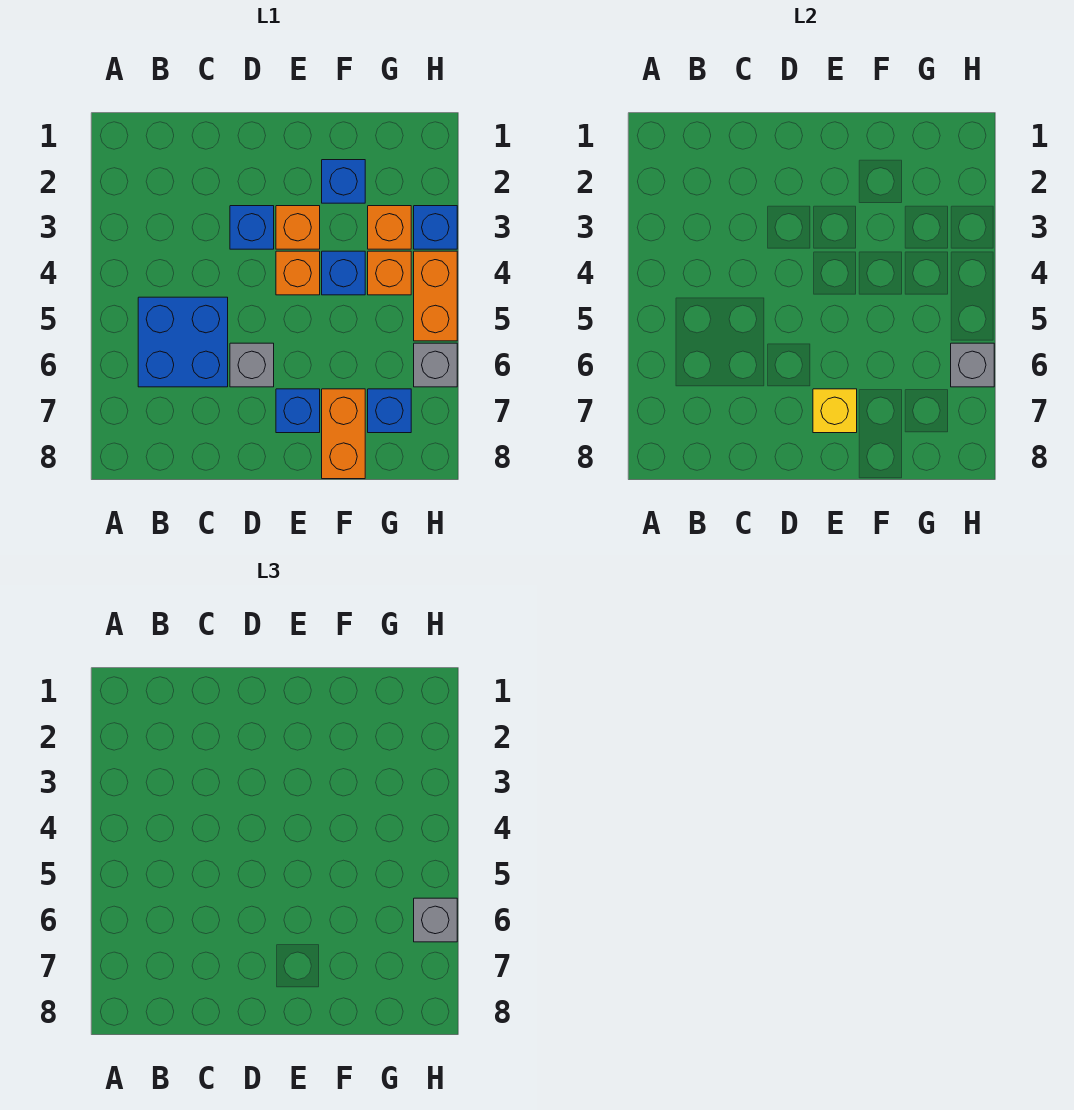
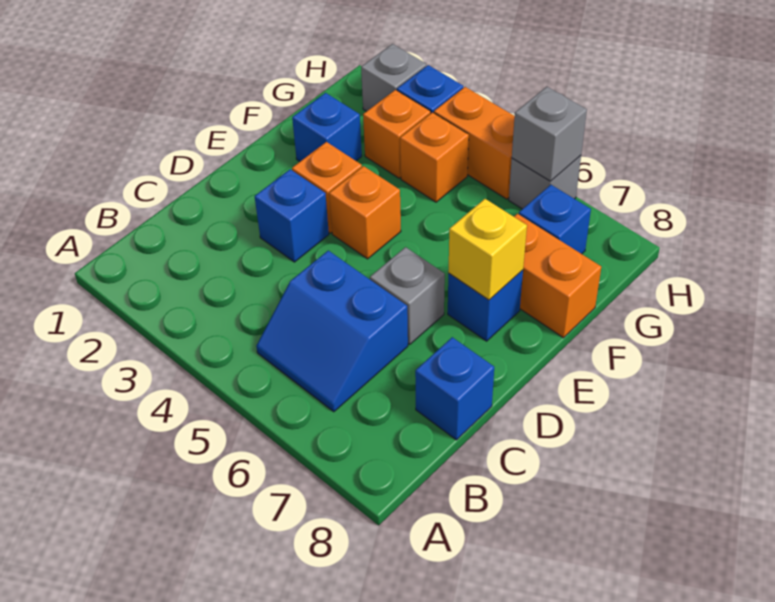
blue brick B5:C6 level 1 -> blue slope B5:C6 level 1 top C
blue brick F4 level 1 -> blue brick C8 level 1
grey brick H6 level 3 -> grey brick H2 level 1

